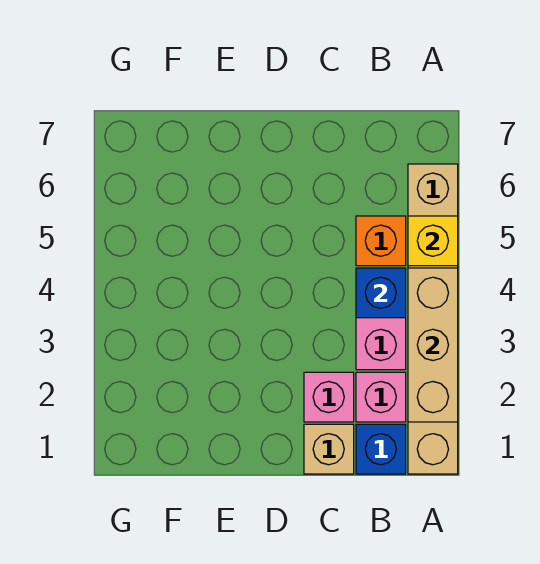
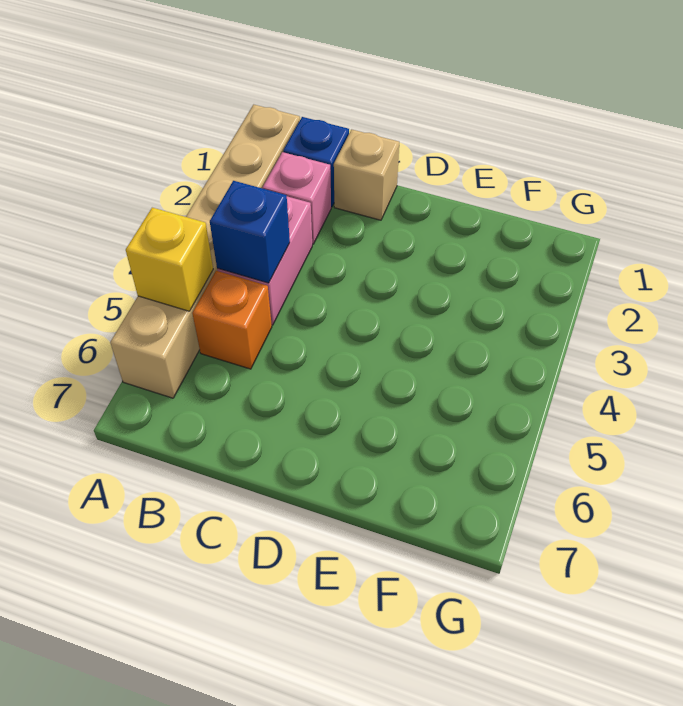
tan brick A2:A4 level 2 -> none
pink brick C2 level 1 -> none

